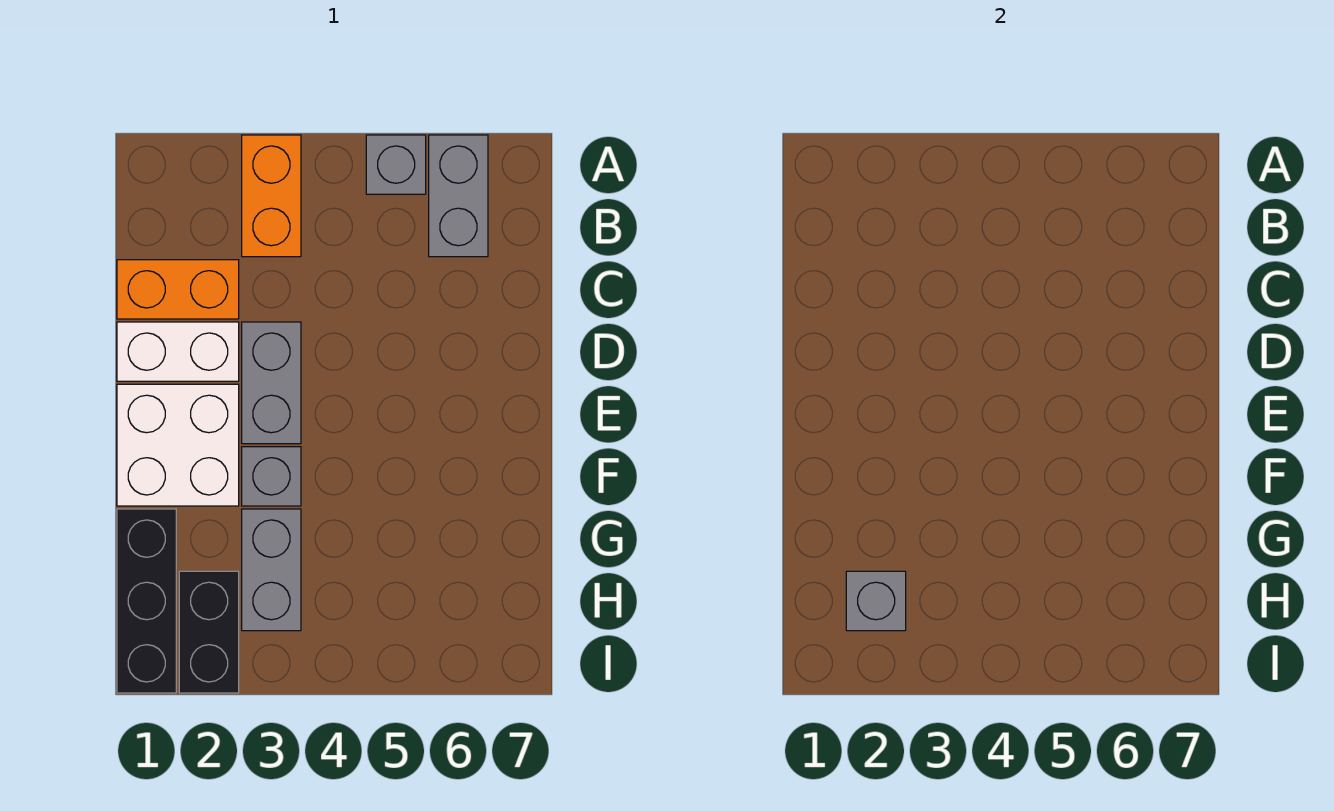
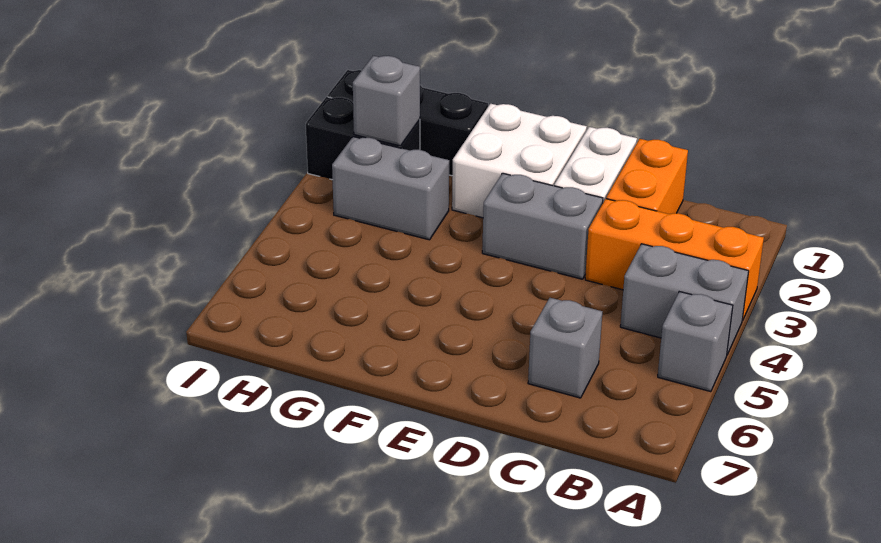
orange brick A3:B3 level 1 -> orange brick A3:C3 level 1
grey brick A6:B6 level 1 -> grey brick A4:B4 level 1
grey brick F3 level 1 -> grey brick C6 level 1

